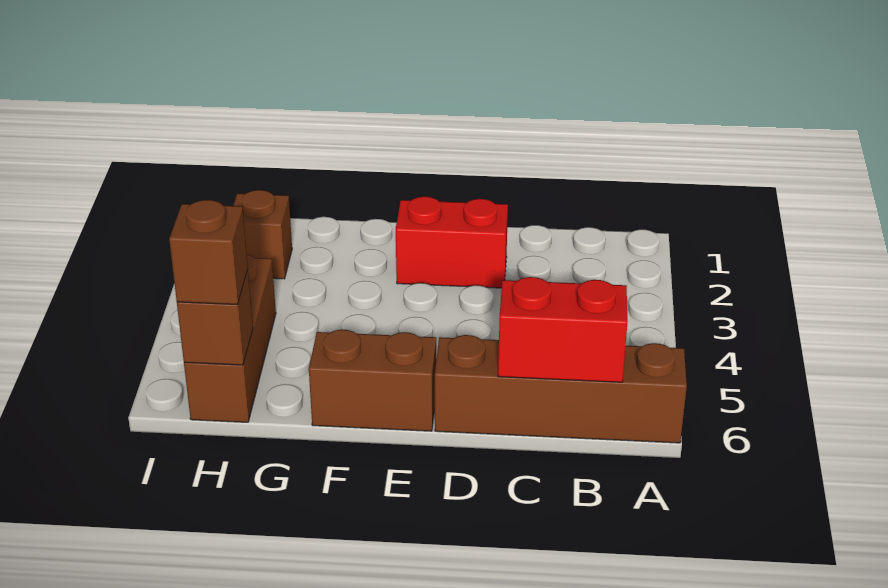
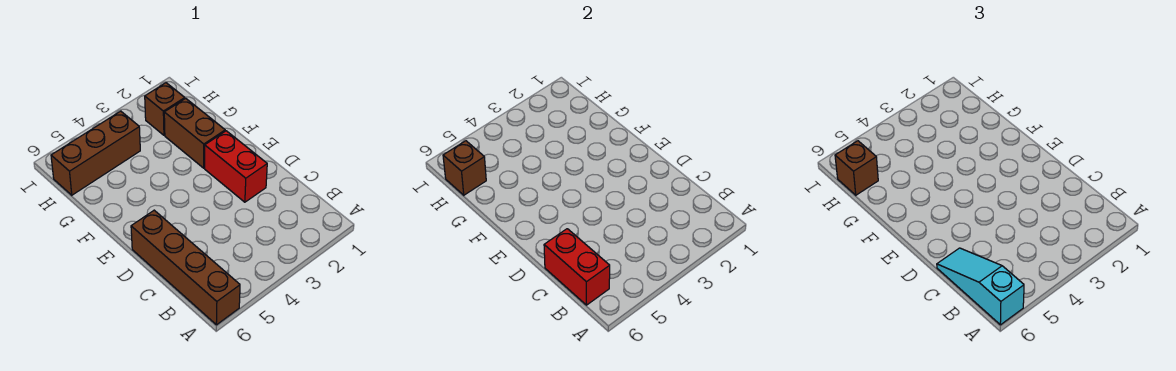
none -> cyan slope A6:C6 level 3 top A
brown brick E6:F6 level 1 -> brown brick F2:G2 level 1

